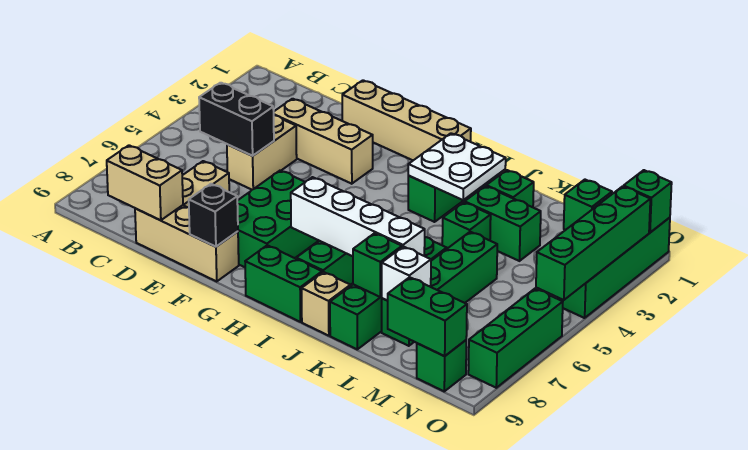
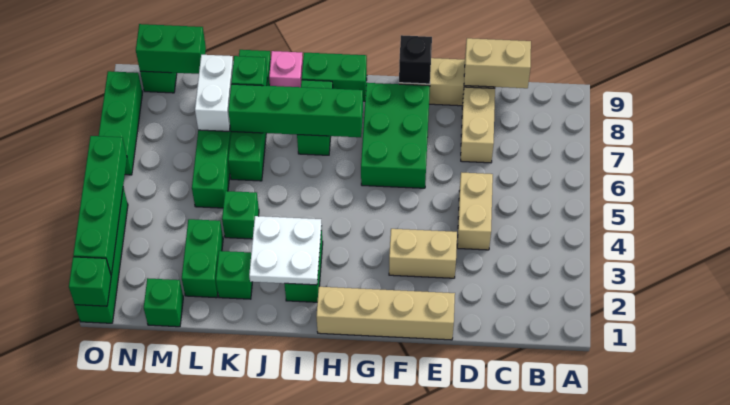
black brick C5:D5 level 2 -> none
tan brick D3:F3 level 1 -> tan brick E3:F3 level 1
white brick H7:K7 level 2 -> green brick H7:K7 level 2
tan brick J9 level 1 -> pink brick J9 level 1
green brick K3:L3 level 1 -> green brick L2:L3 level 1
white brick L8 level 2 -> white brick L7:L8 level 2

